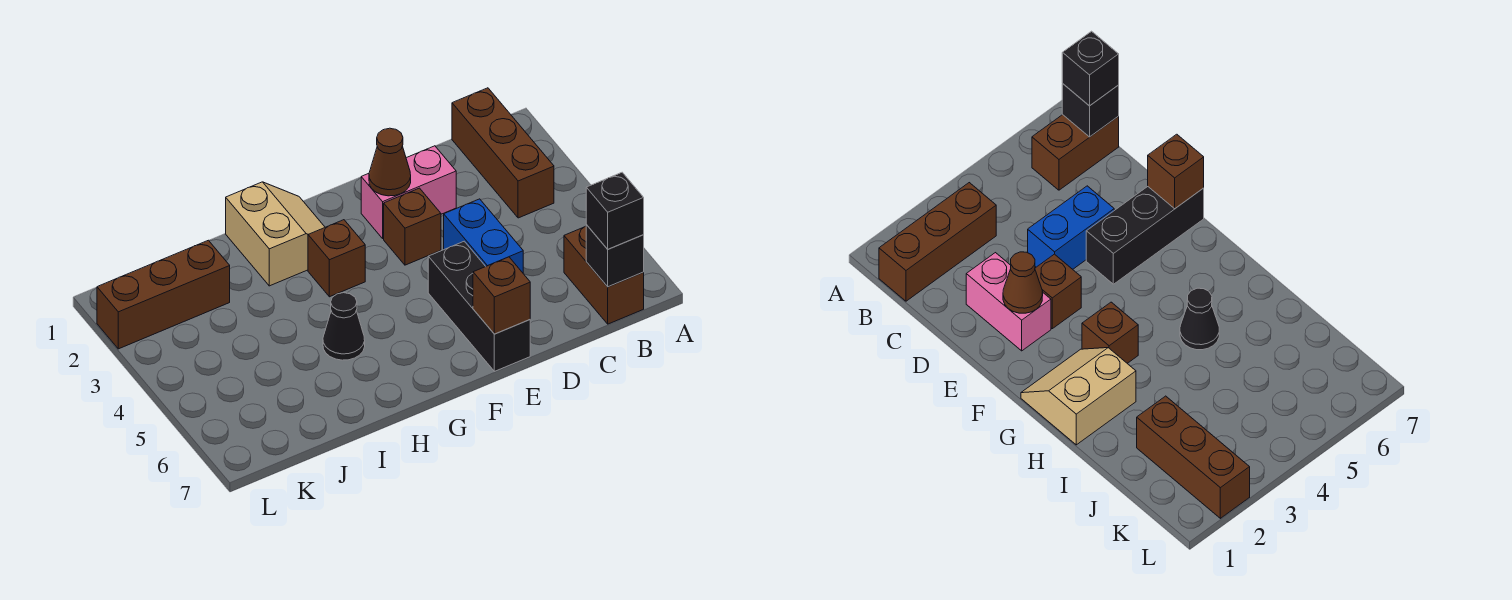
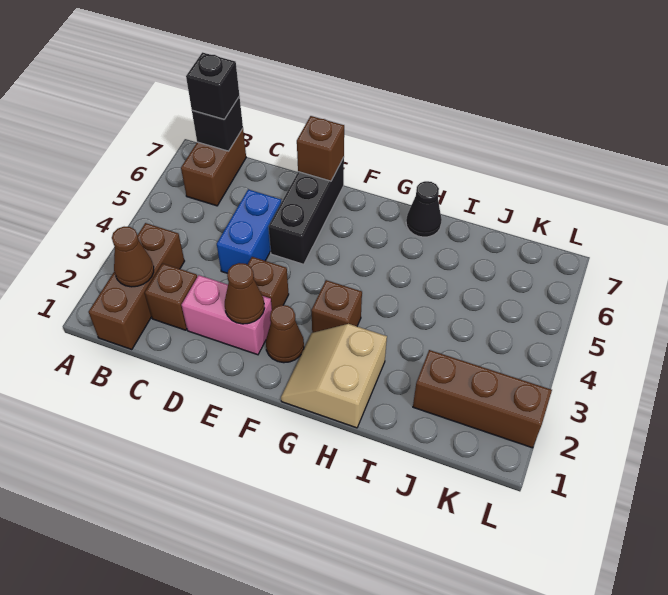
none -> brown cone B2 level 2
none -> brown brick C2 level 1
none -> brown cone F2 level 1
black cone H5 level 1 -> black cone H7 level 1

